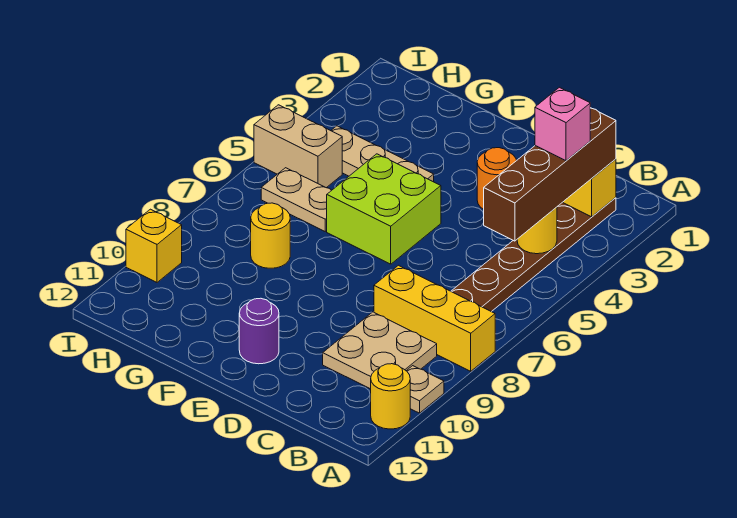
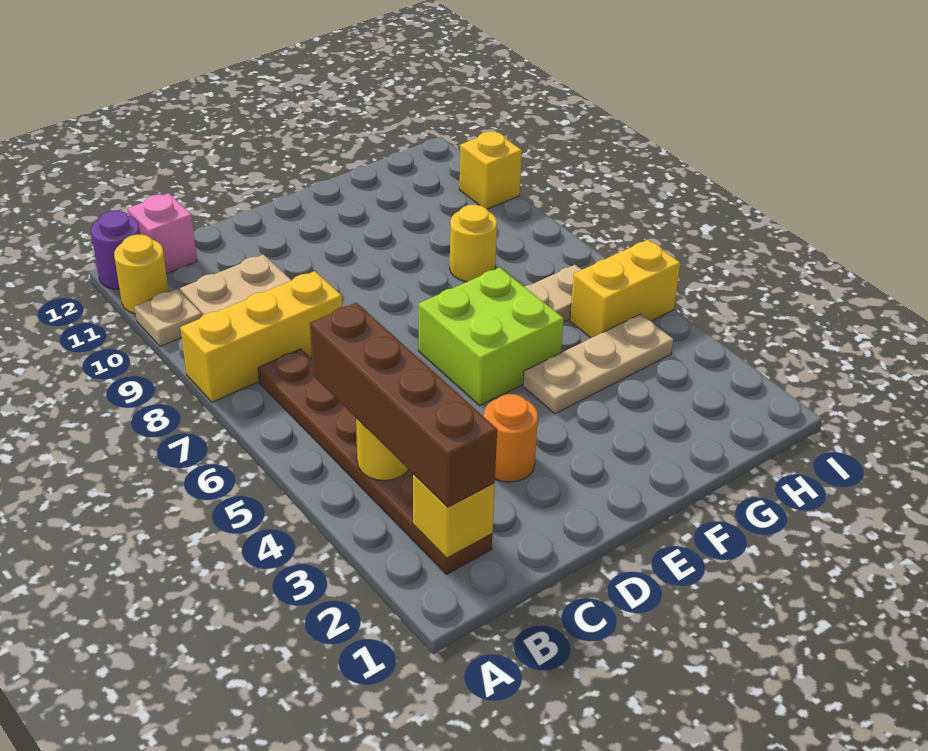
pink brick B3 level 4 -> pink brick B12 level 1
purple round brick E11 level 1 -> purple round brick A12 level 1
tan brick H5:I5 level 1 -> yellow brick H5:I5 level 1

